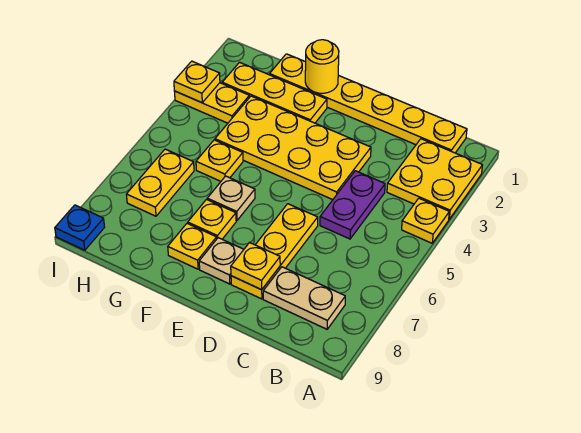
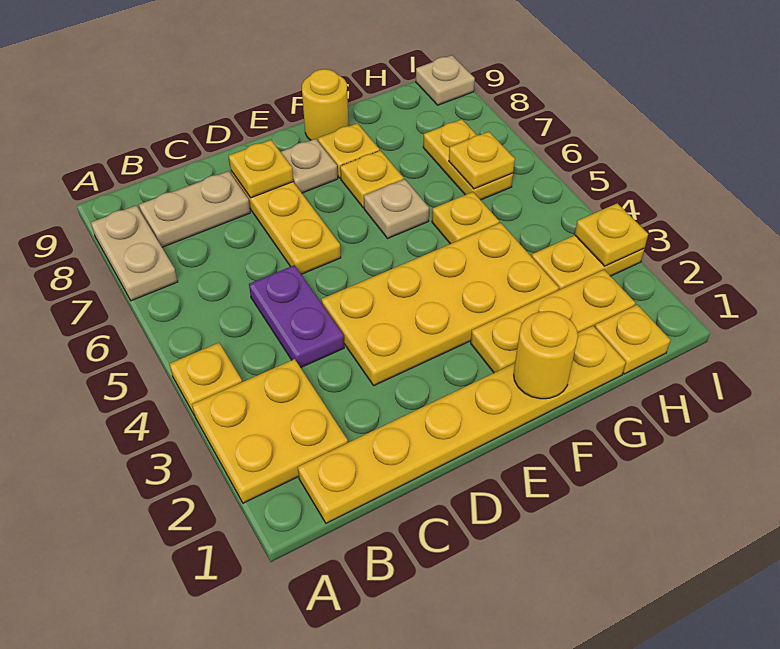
none -> tan plate A7:A8 level 1
none -> yellow round brick F9 level 1
none -> yellow plate H1 level 1
none -> yellow plate H6 level 2
blue plate I9 level 1 -> tan plate I9 level 1

